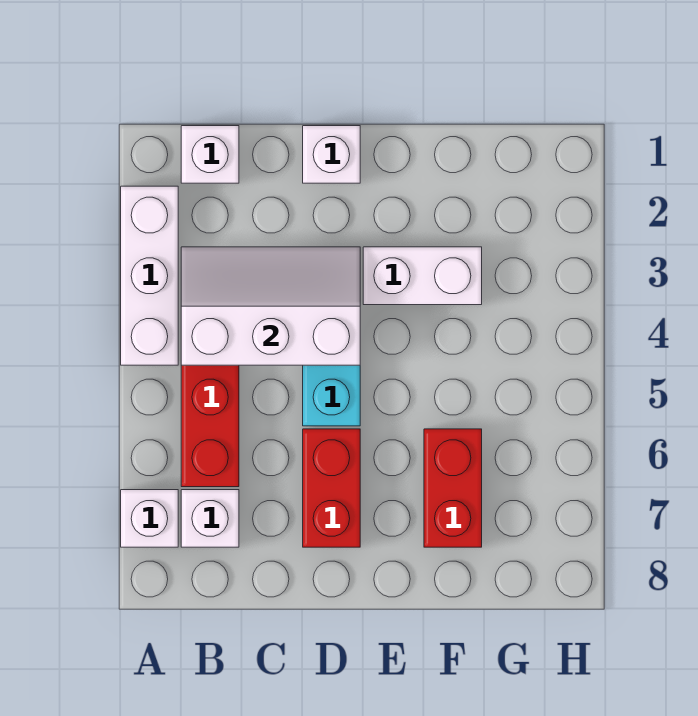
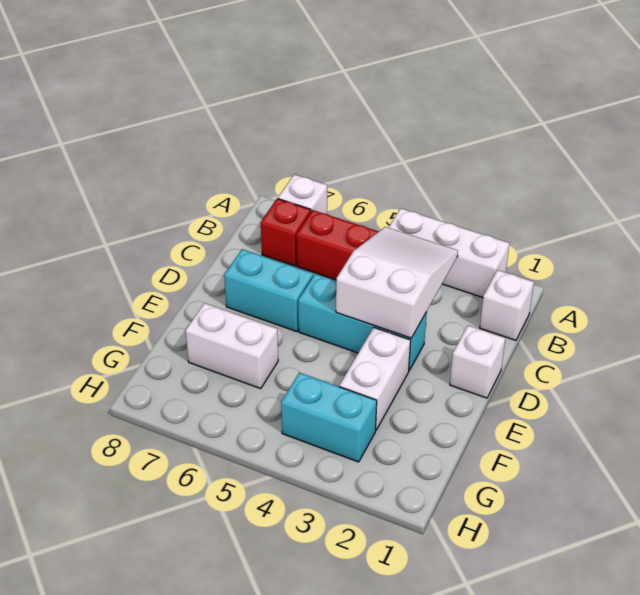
white slope B3:D4 level 2 top 4 -> white slope B3:D4 level 2 top D
white brick B7 level 1 -> red brick B7 level 1
red brick D6:D7 level 1 -> cyan brick D6:D7 level 1
red brick F6:F7 level 1 -> white brick F6:F7 level 1
none -> cyan brick G3:G4 level 1

